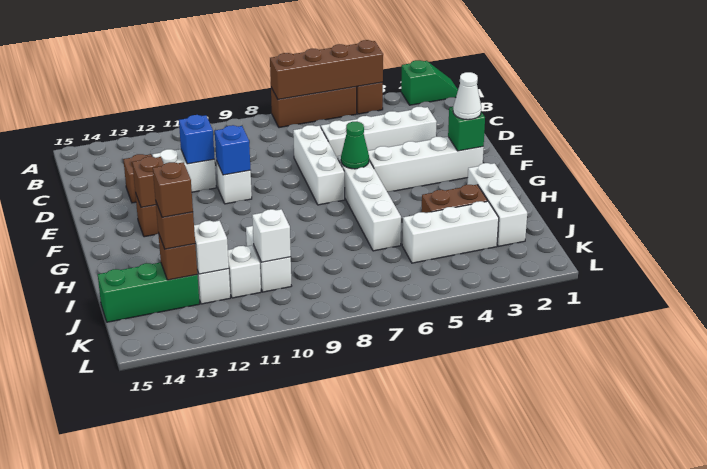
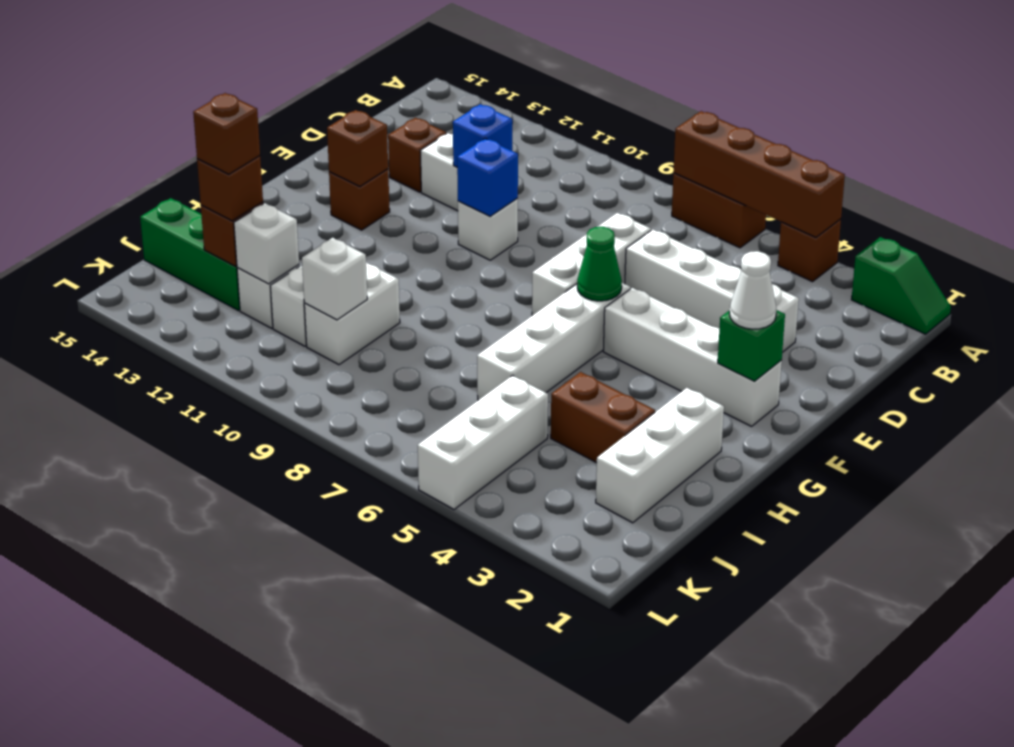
brown brick A5:A7 level 1 -> brown brick A6:A7 level 1
white brick J3:J5 level 1 -> white brick J5:L5 level 1

